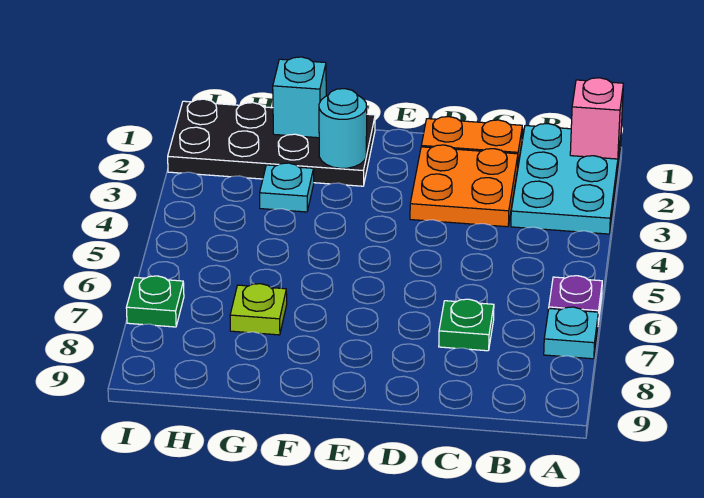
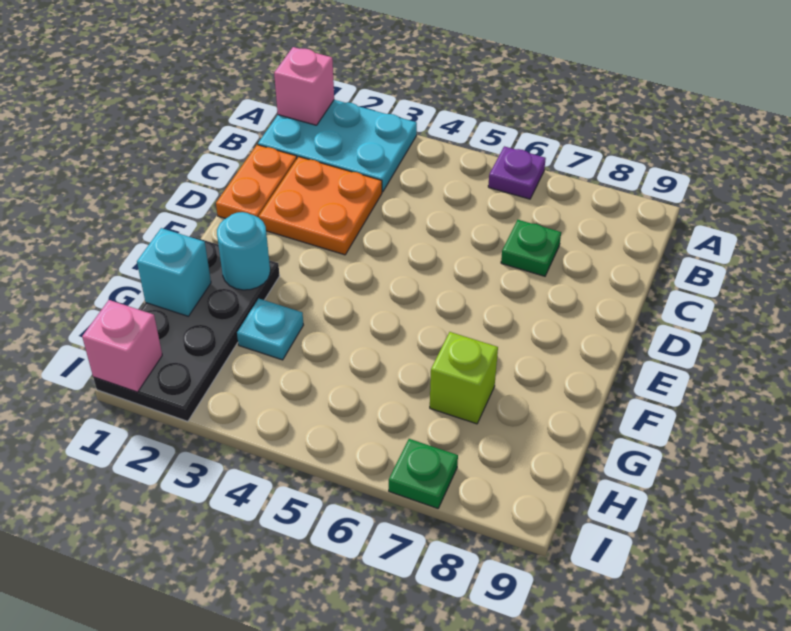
cyan plate A7 level 1 -> none
lime plate G7 level 1 -> lime brick G7 level 1
none -> pink brick I1 level 2

